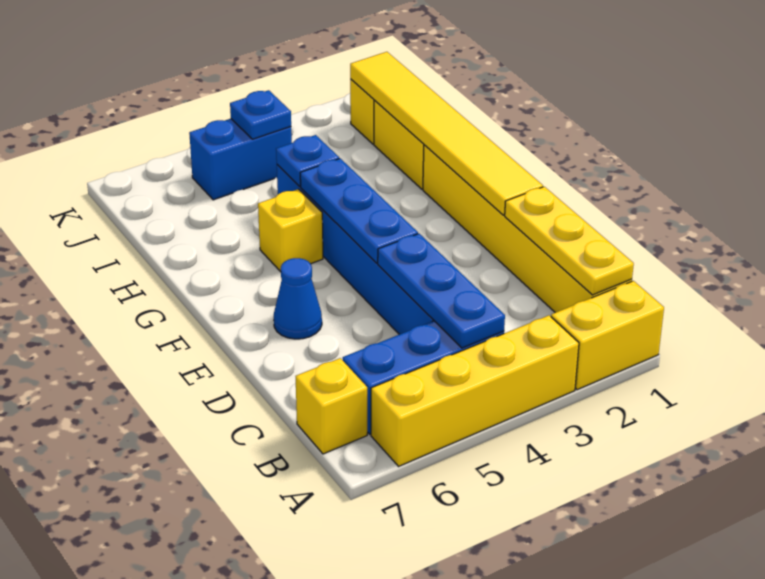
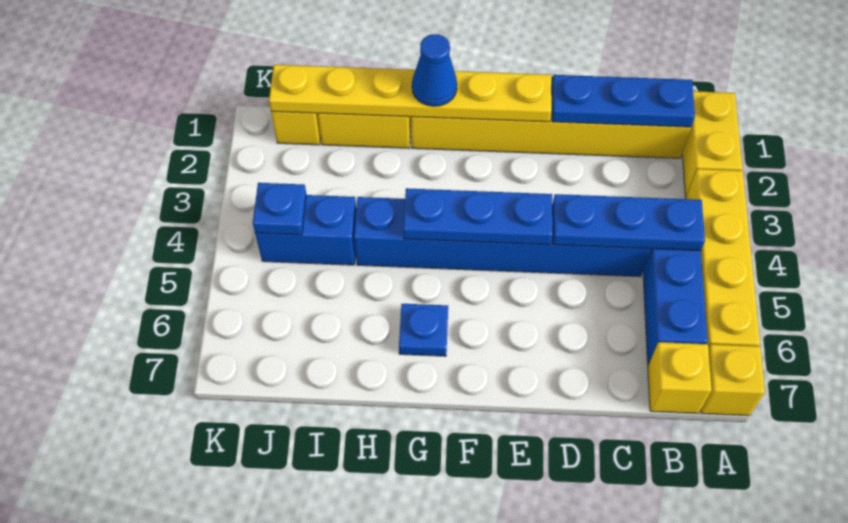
yellow plate B1:D1 level 2 -> blue plate B1:D1 level 2
yellow tile E1:J1 level 2 -> yellow plate E1:J1 level 2
blue cone E6 level 1 -> blue cone G1 level 3
yellow brick G5 level 1 -> yellow brick A7 level 1
blue plate H4 level 2 -> blue plate G6 level 1
blue brick J4:J5 level 1 -> blue brick I4:J4 level 1

